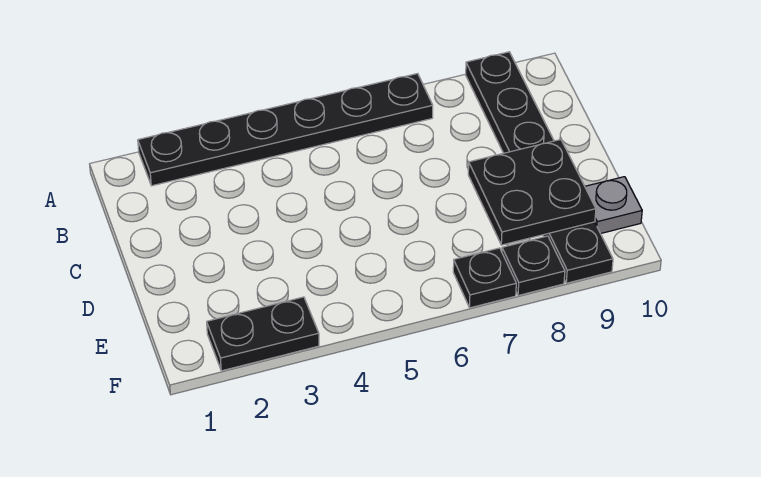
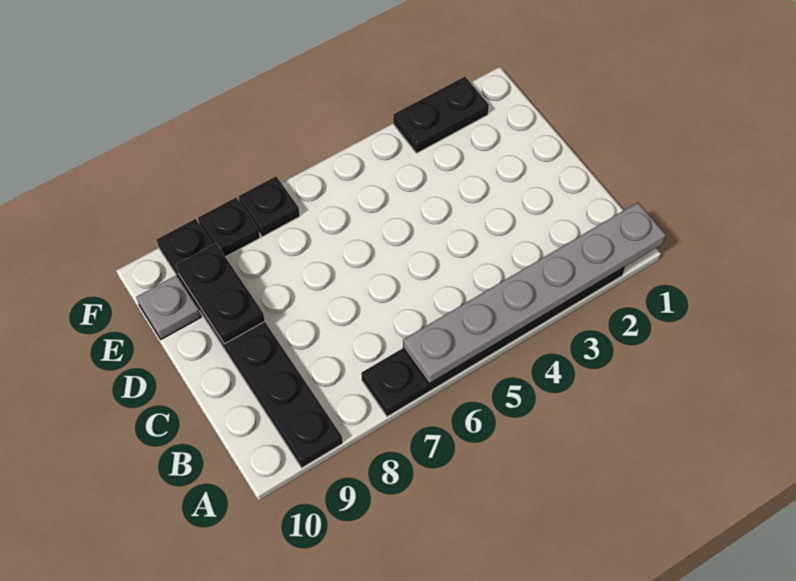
none -> grey plate A1:A6 level 2
black plate D8:E9 level 2 -> black plate D9:E9 level 2

